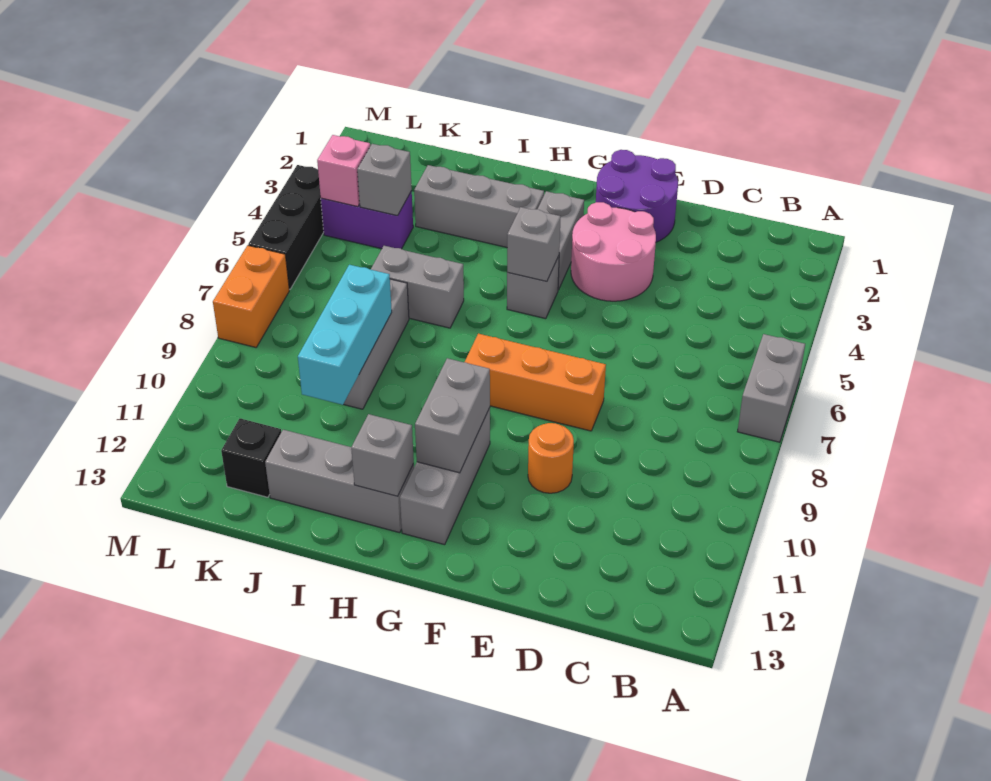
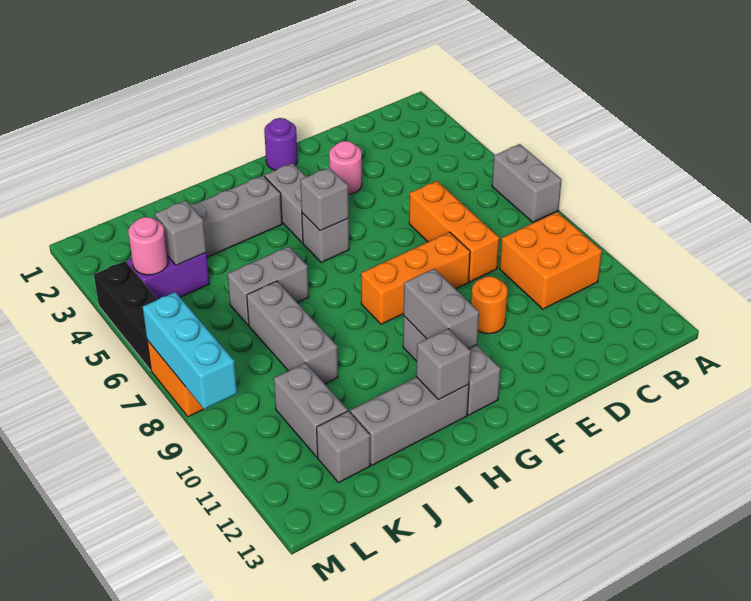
none -> orange brick B9:C10 level 1
none -> orange brick D6:D8 level 1
purple round brick E1:F2 level 1 -> purple round brick F1 level 1
pink round brick E3:F4 level 1 -> pink round brick E3 level 1
cyan brick J8:J10 level 2 -> cyan brick M7:M9 level 2
none -> grey brick K10:K11 level 1
black brick K12 level 1 -> grey brick K12 level 1
pink brick L4 level 2 -> pink round brick L4 level 2

